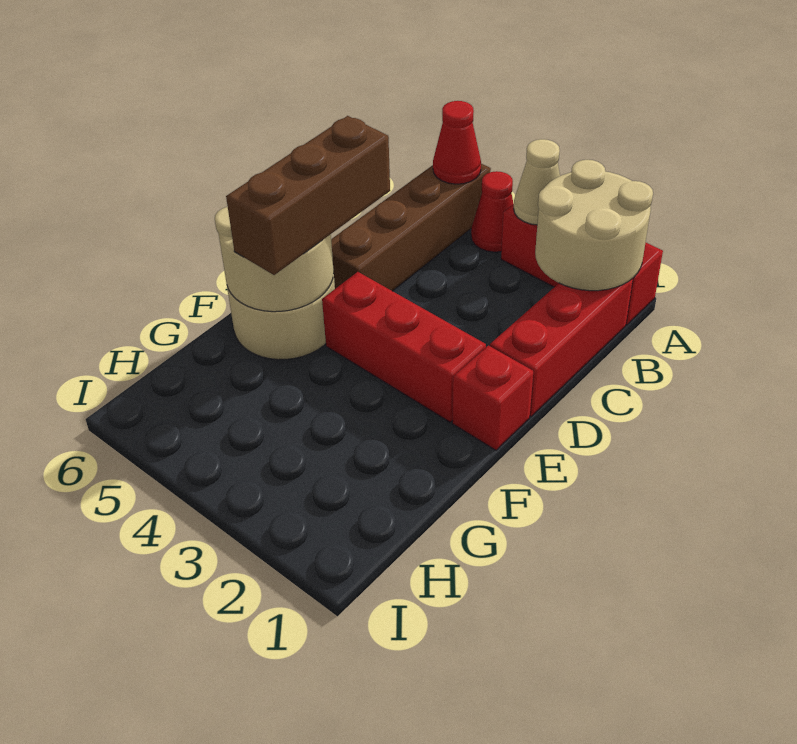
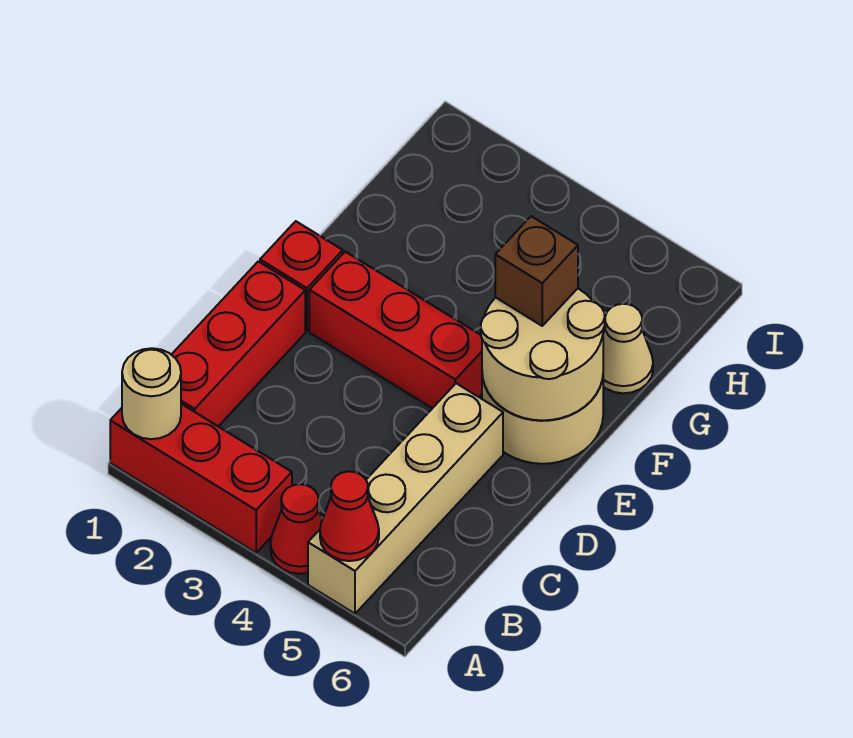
tan round brick A1:B2 level 2 -> tan round brick A1 level 2
tan cone A3 level 2 -> tan cone G6 level 1
brown brick A5:D5 level 1 -> tan brick A5:D5 level 1
brown brick D5:F5 level 3 -> brown brick F5 level 3

